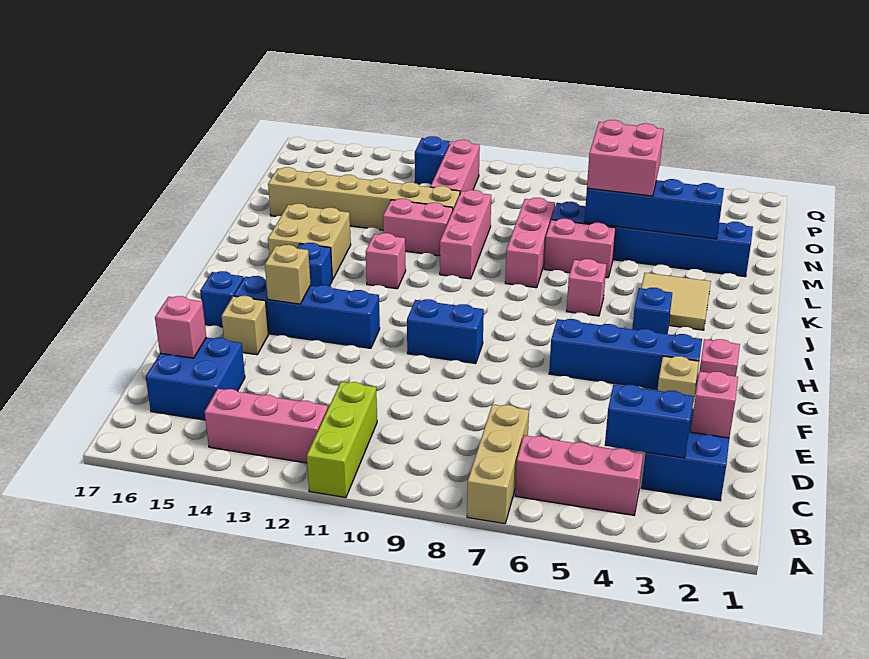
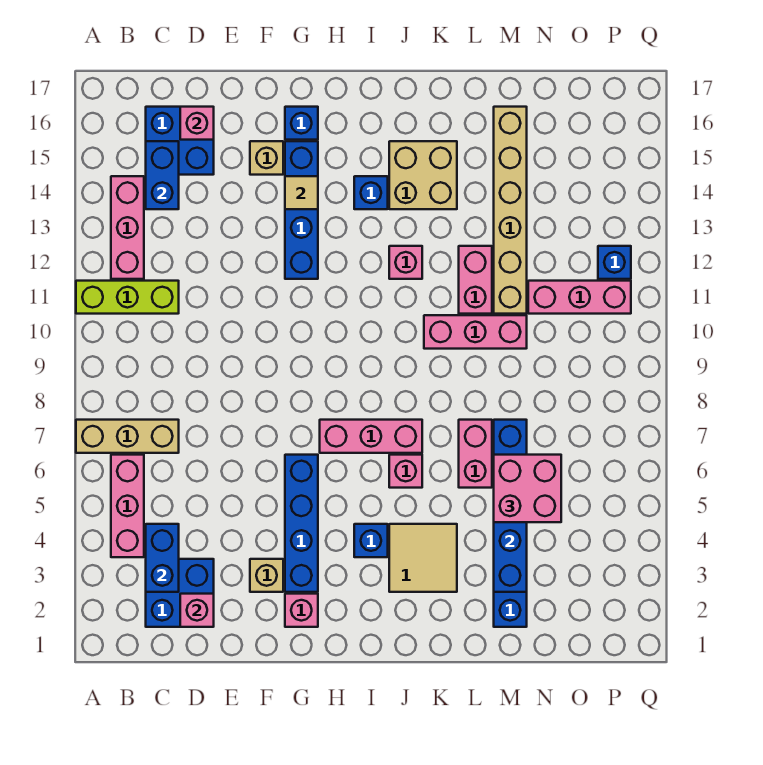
blue brick G9:G10 level 1 -> blue brick C14:C15 level 2
tan brick G14 level 2 -> tan tile G14 level 2
pink brick K8:M8 level 1 -> pink brick H7:J7 level 1

